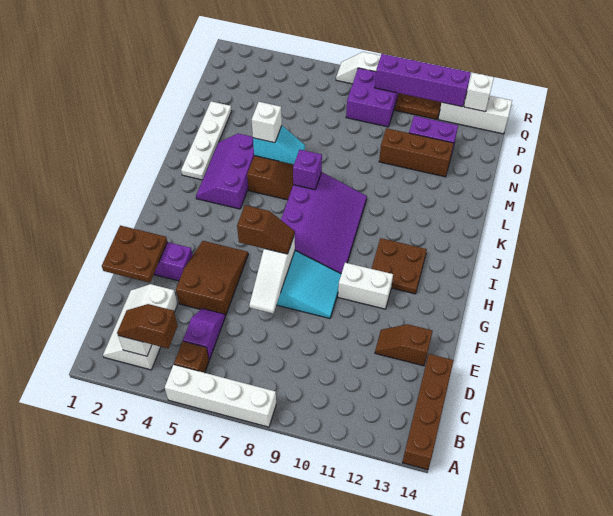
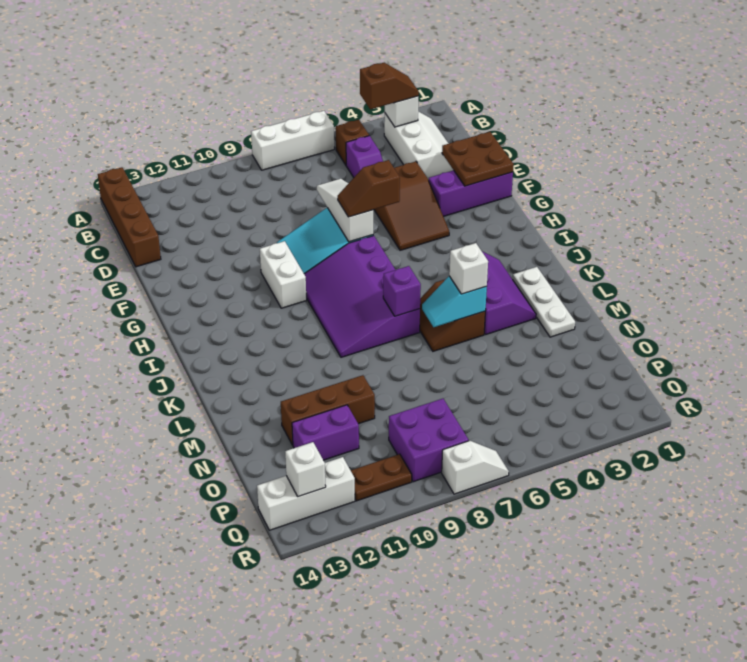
white brick A5:A8 level 1 -> white brick A6:A8 level 1
brown slope E12:E13 level 1 top 13 -> none
white brick G10:G11 level 1 -> white brick G10:H10 level 1
brown plate H11:I12 level 1 -> none
white plate K2:N2 level 1 -> white plate K2:M2 level 1
purple brick Q9:Q12 level 2 -> none

